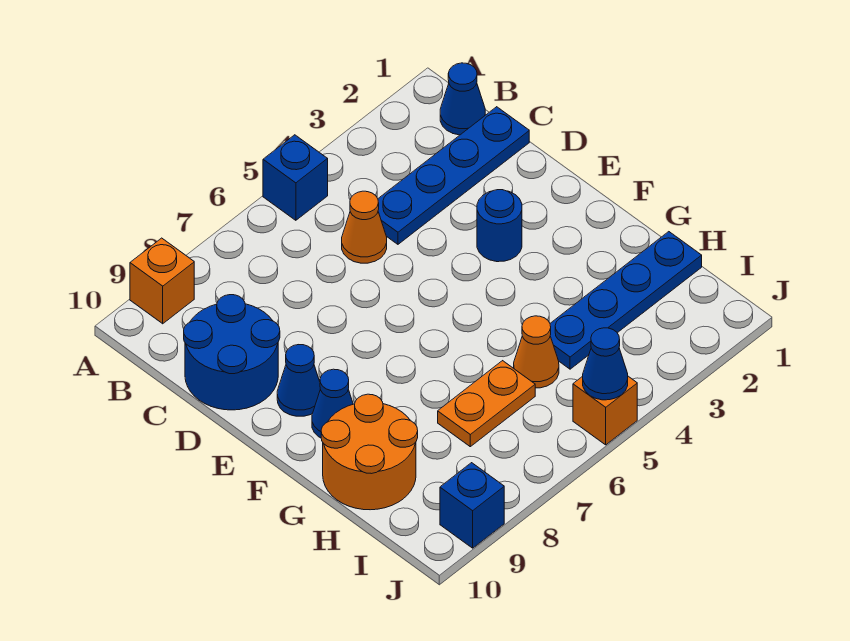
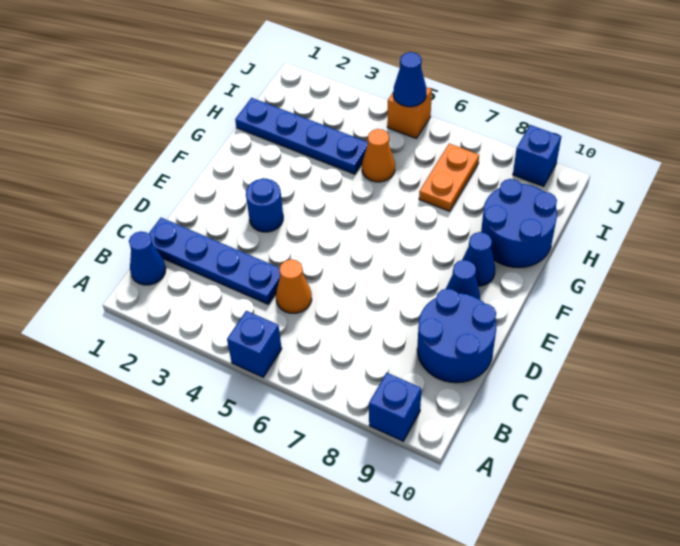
orange brick A9 level 1 -> blue brick A9 level 1
orange round brick G9:H10 level 1 -> blue round brick G9:H10 level 1
orange plate H6:H7 level 1 -> orange plate H7:I7 level 1

